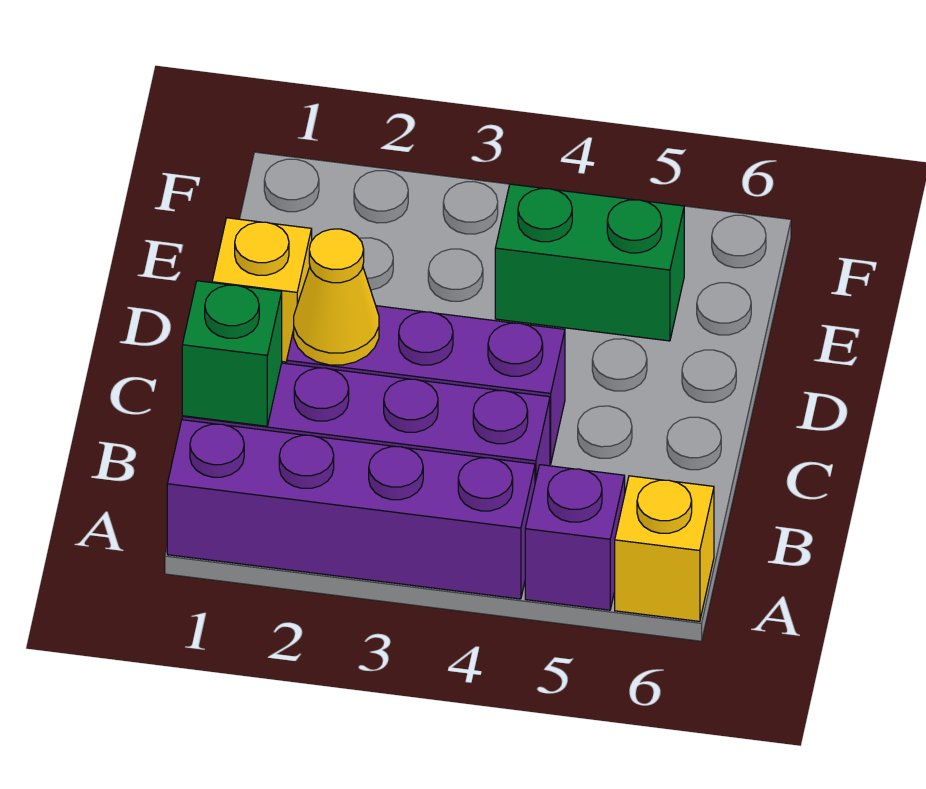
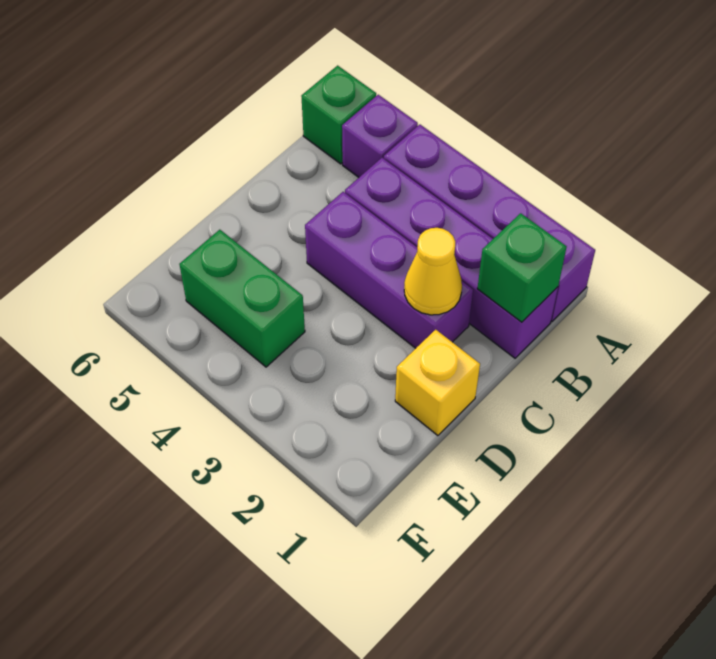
yellow brick A6 level 1 -> green brick A6 level 1

